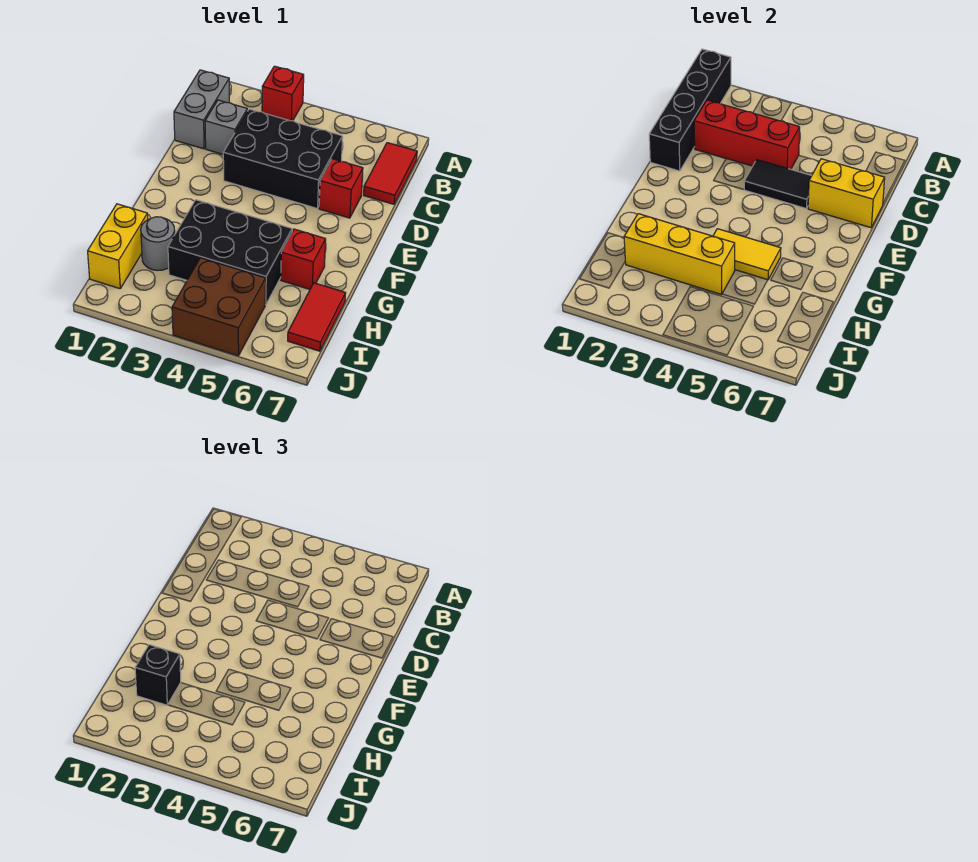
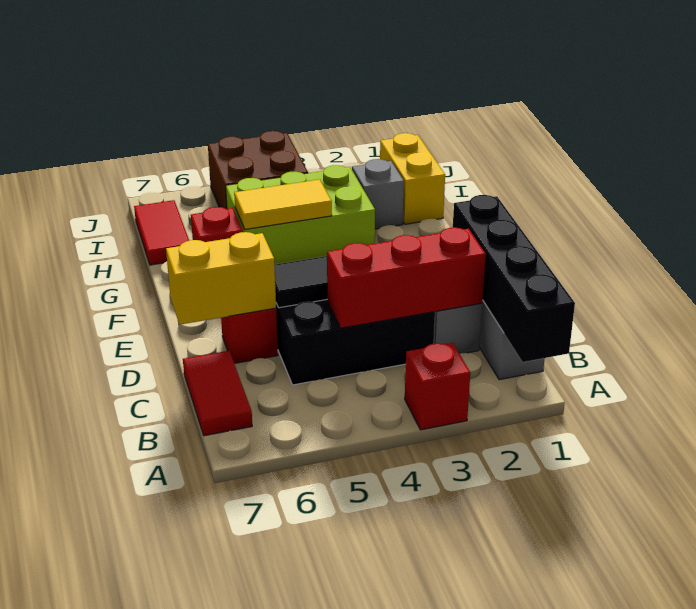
black brick G3:H5 level 1 -> lime brick G3:H5 level 1
grey round brick H2 level 1 -> grey brick H2 level 1
yellow brick H2:H4 level 2 -> none
black brick H2 level 3 -> none

